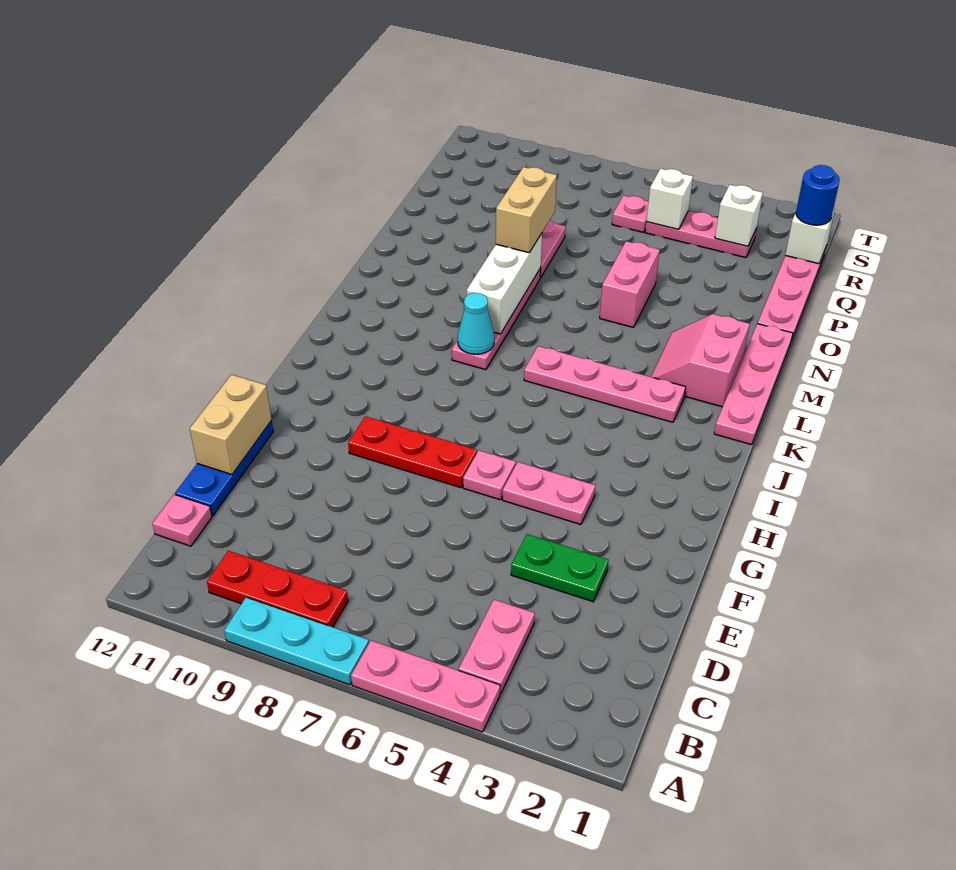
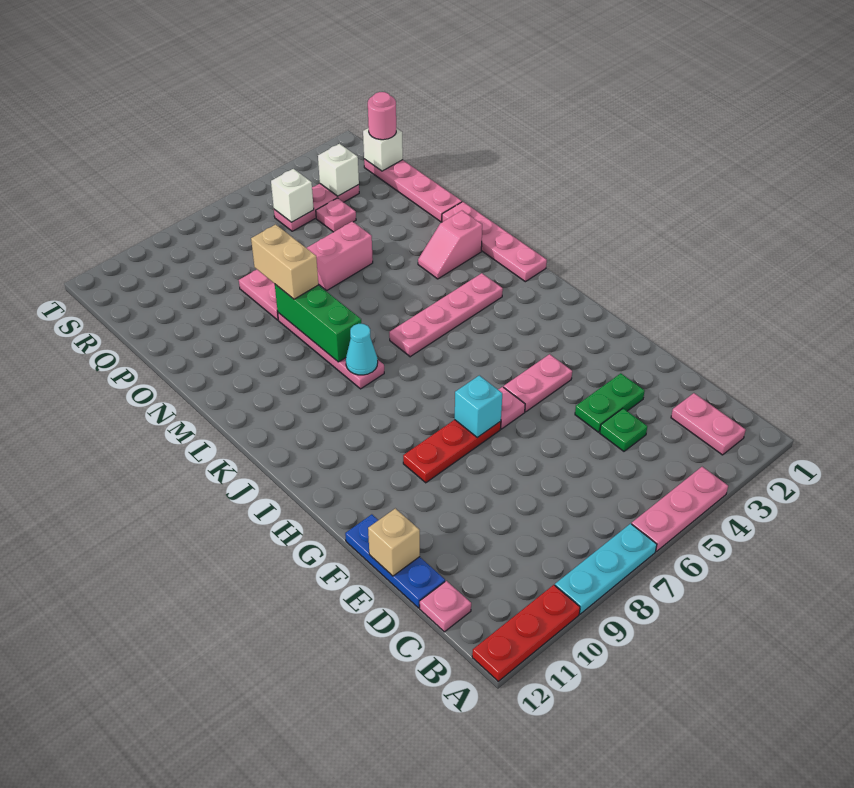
pink plate B4:C4 level 1 -> pink plate B2:C2 level 1
red plate B8:B10 level 1 -> red plate A10:A12 level 1
none -> green plate D4 level 1
tan brick E12:F12 level 2 -> tan brick E12 level 2
none -> cyan brick G7 level 2
pink slope L2:M3 level 1 top 2 -> pink slope M2:M3 level 1 top 2
white brick L8:N8 level 2 -> green brick L8:N8 level 2
pink brick N5:O5 level 1 -> pink brick O5:O6 level 1
blue round brick R1 level 3 -> pink round brick R1 level 3
pink plate R6 level 1 -> pink plate Q4 level 1

